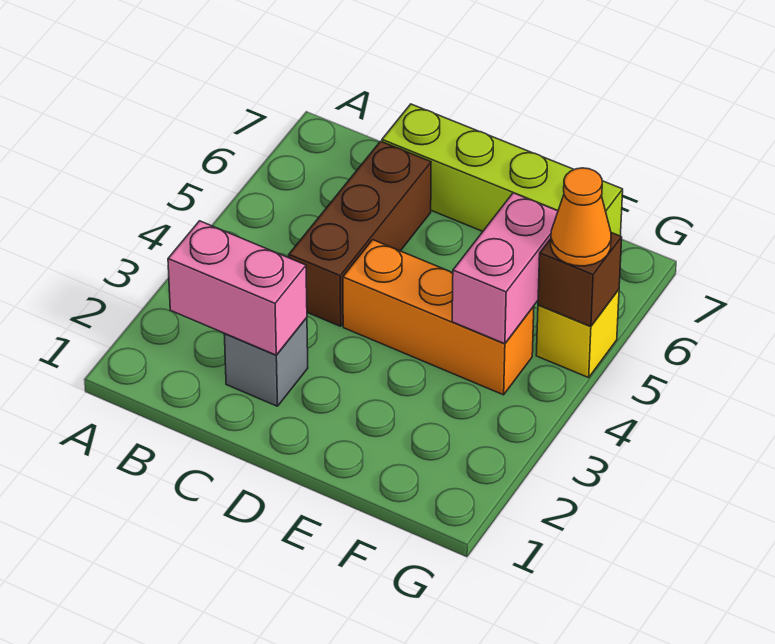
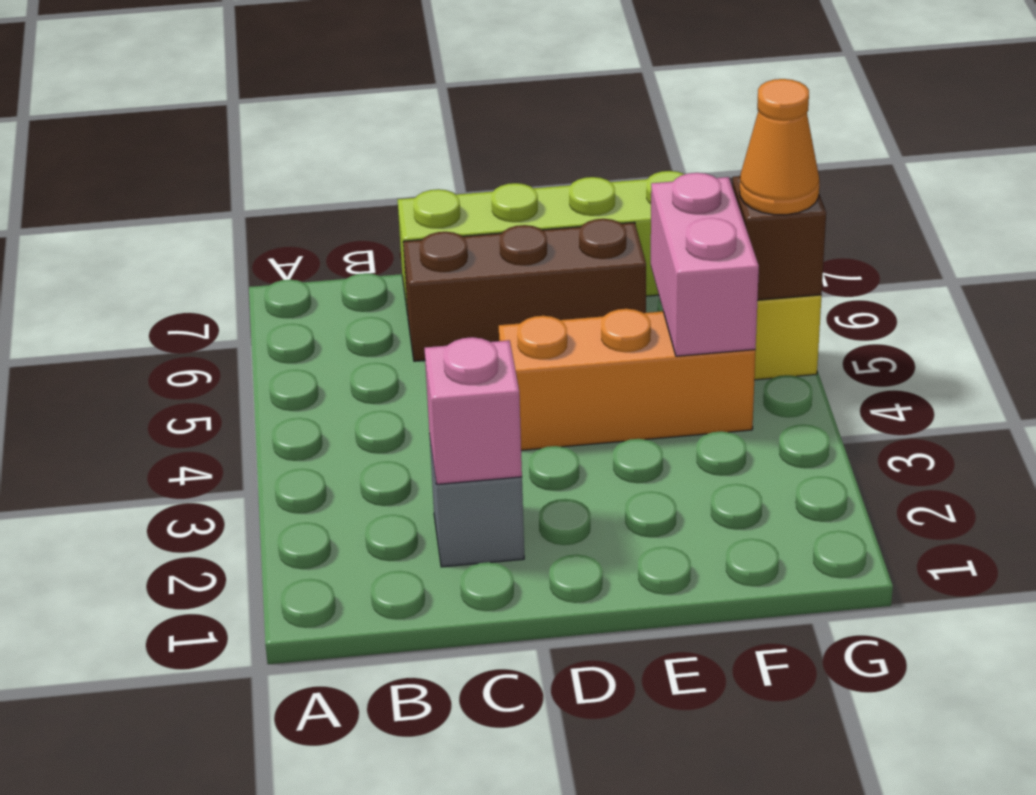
pink brick B2:C2 level 2 -> pink brick C2 level 2
brown brick C4:C6 level 1 -> brown brick C6:E6 level 1

